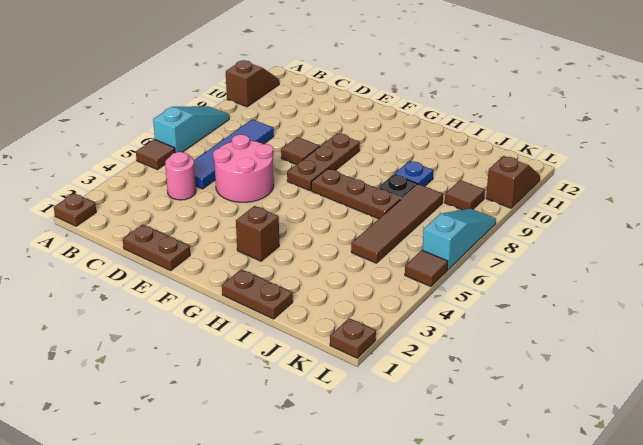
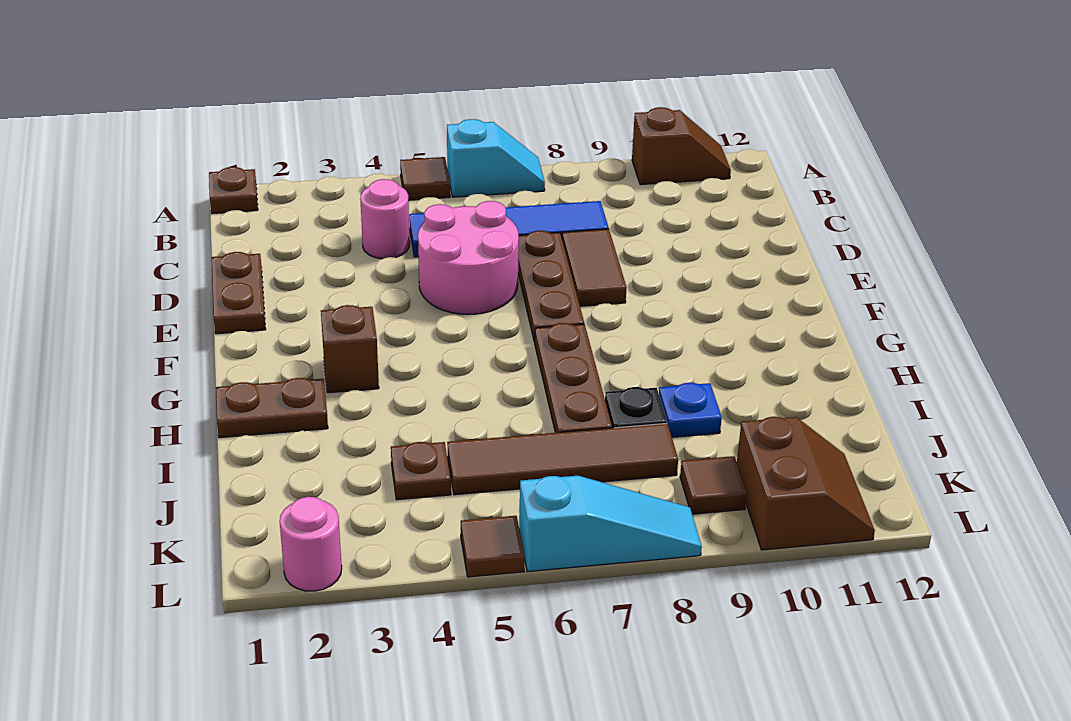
cyan slope A6:A8 level 1 top 6 -> cyan slope A6:A7 level 1 top 6
brown tile E8 level 1 -> brown tile D8:E8 level 1
brown plate F7:F9 level 1 -> brown plate D7:F7 level 1
brown plate H1:I1 level 1 -> brown plate H1:H2 level 1
brown plate L1 level 1 -> brown plate J4 level 1
none -> pink round brick L2 level 1
brown slope L10:L11 level 1 top 10 -> brown slope K10:L11 level 1 top 10

